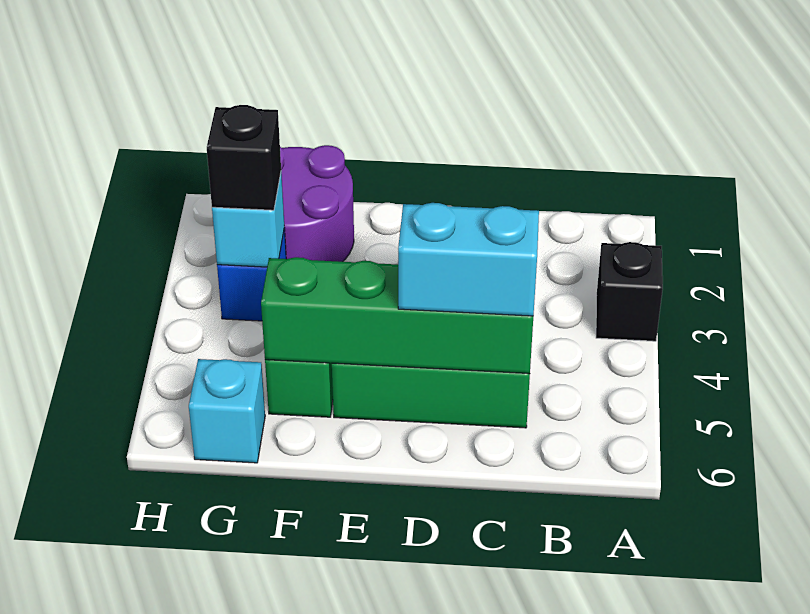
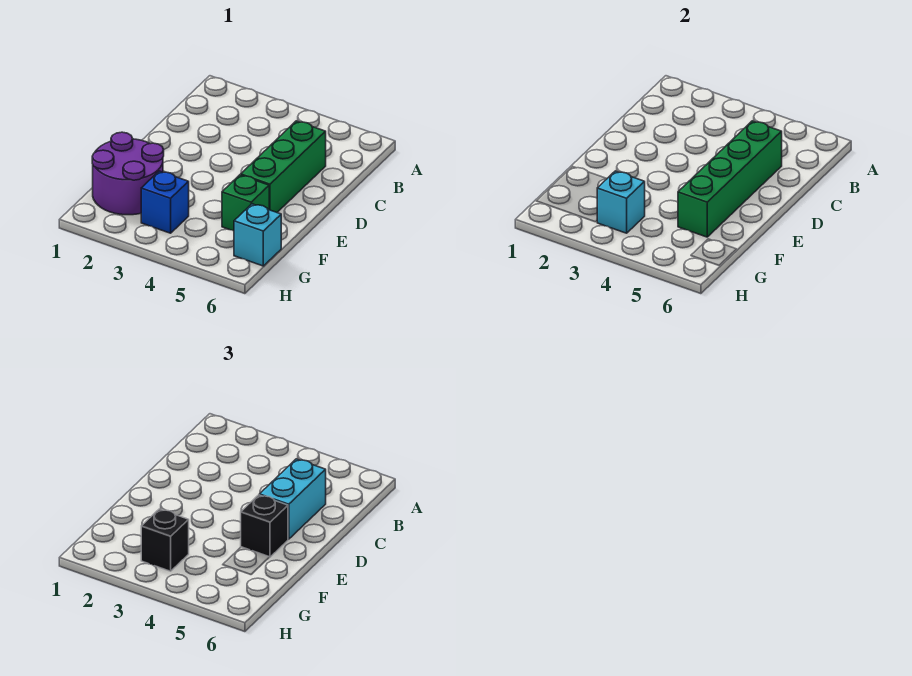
black brick A3 level 1 -> black brick E5 level 3

